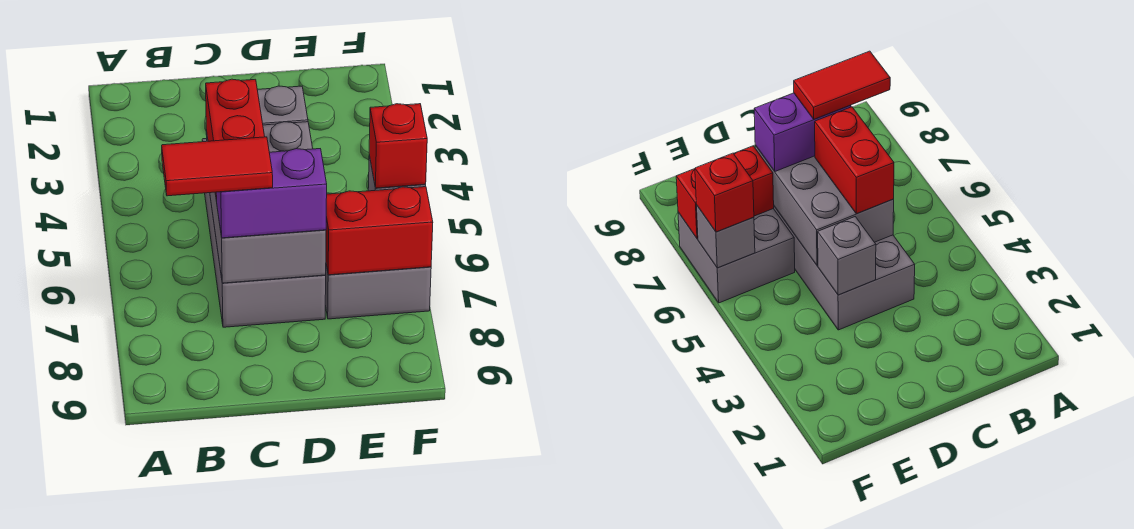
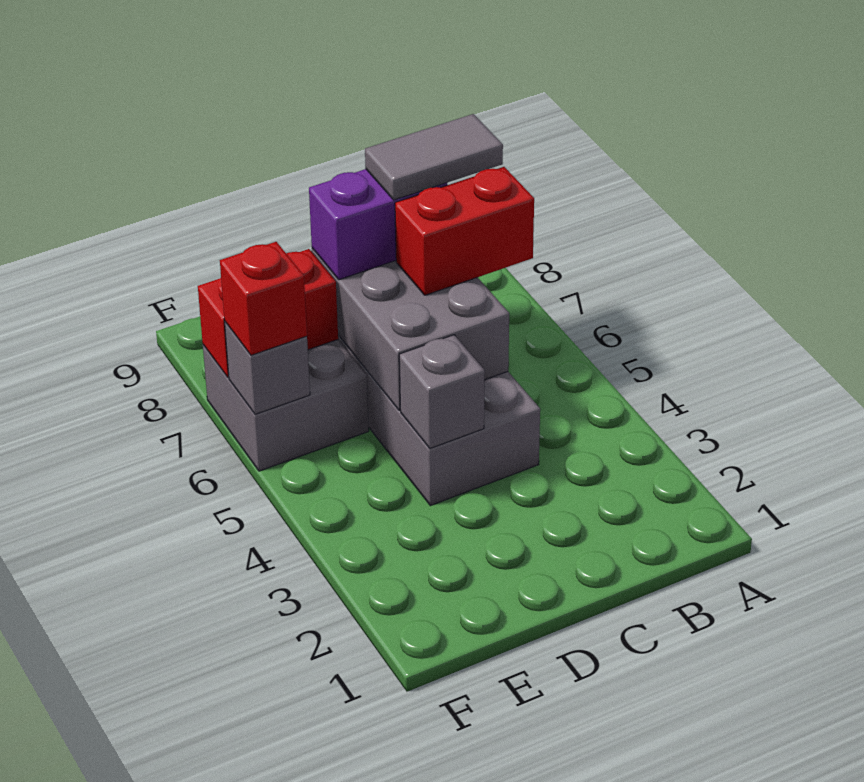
red tile B7:C7 level 4 -> grey tile B7:C7 level 4
red brick C5:C6 level 3 -> red brick B6:C6 level 3

